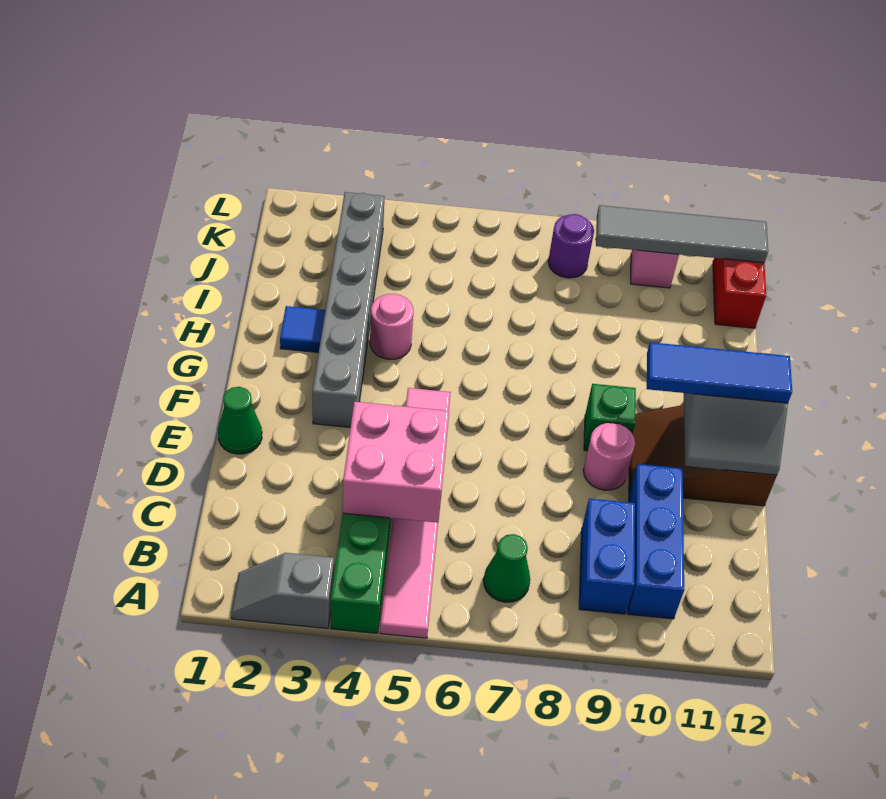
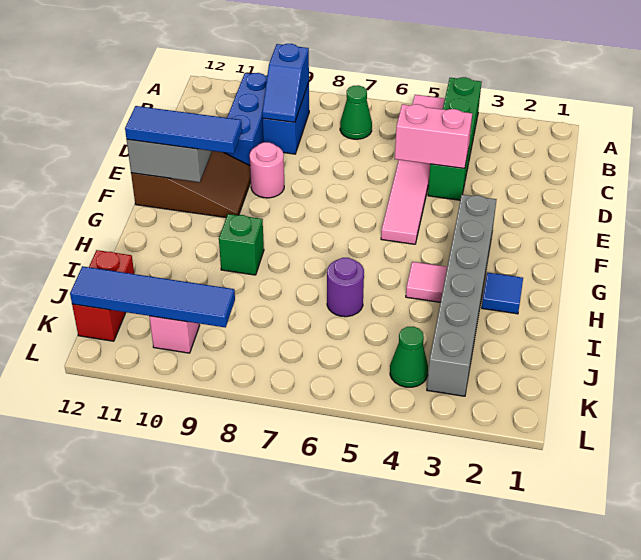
grey slope A2:A3 level 1 top 3 -> none
none -> blue slope B9:C9 level 2 top B
pink brick C4:D5 level 2 -> pink brick D4:D5 level 2
green cone E1 level 1 -> green cone K4 level 1
green brick F9 level 1 -> green brick H9 level 1
pink round brick H4 level 1 -> pink tile H4 level 1
purple round brick K8 level 1 -> purple round brick I6 level 1
grey tile K9:K12 level 2 -> blue tile K9:K12 level 2

